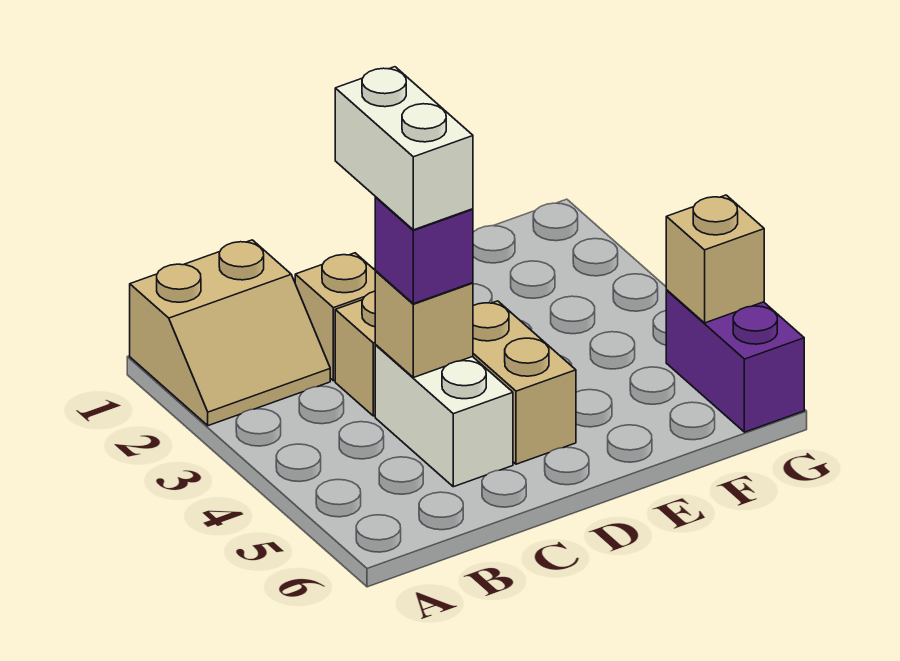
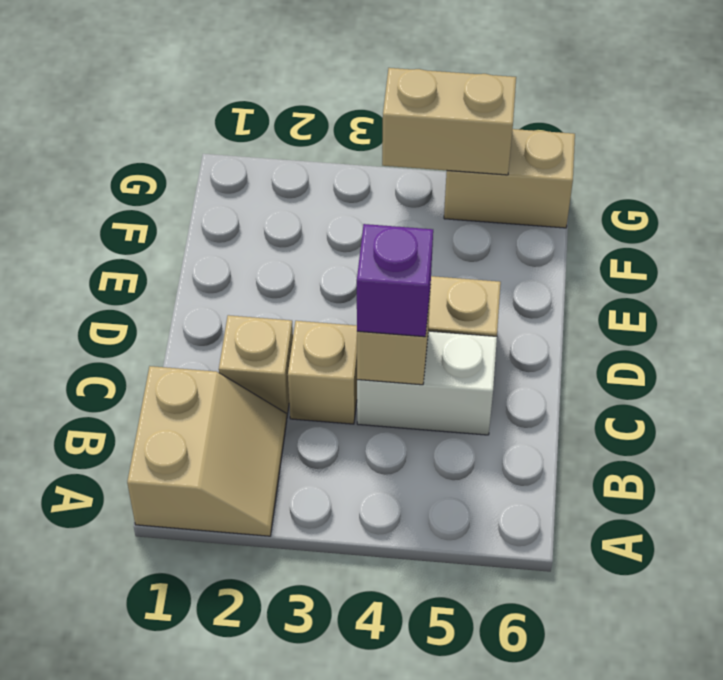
white brick C3:C4 level 4 -> none
purple brick G5:G6 level 1 -> tan brick G5:G6 level 1
tan brick G5 level 2 -> tan brick G4:G5 level 2

